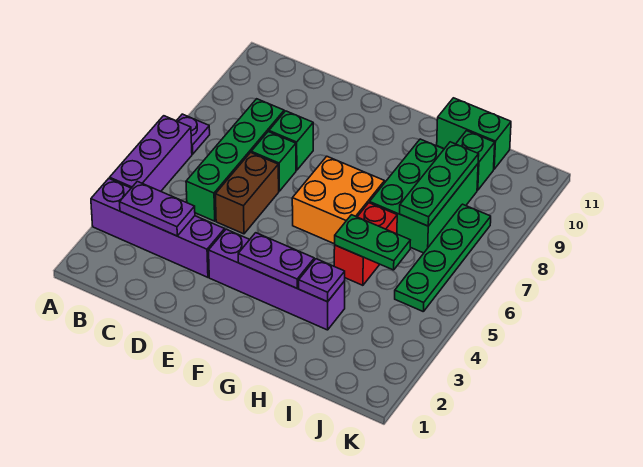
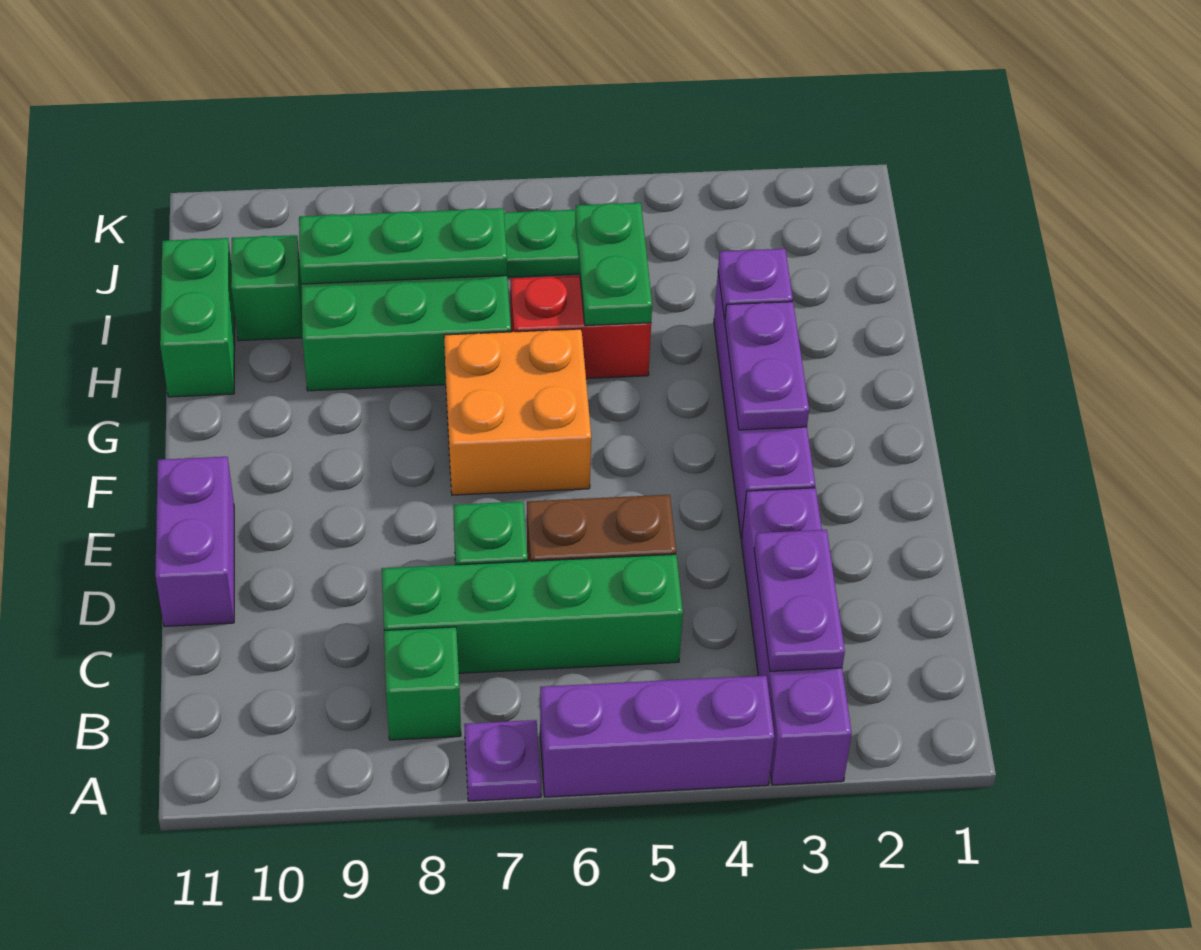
green brick D8 level 1 -> green brick B8 level 1
none -> purple brick D11:E11 level 1

